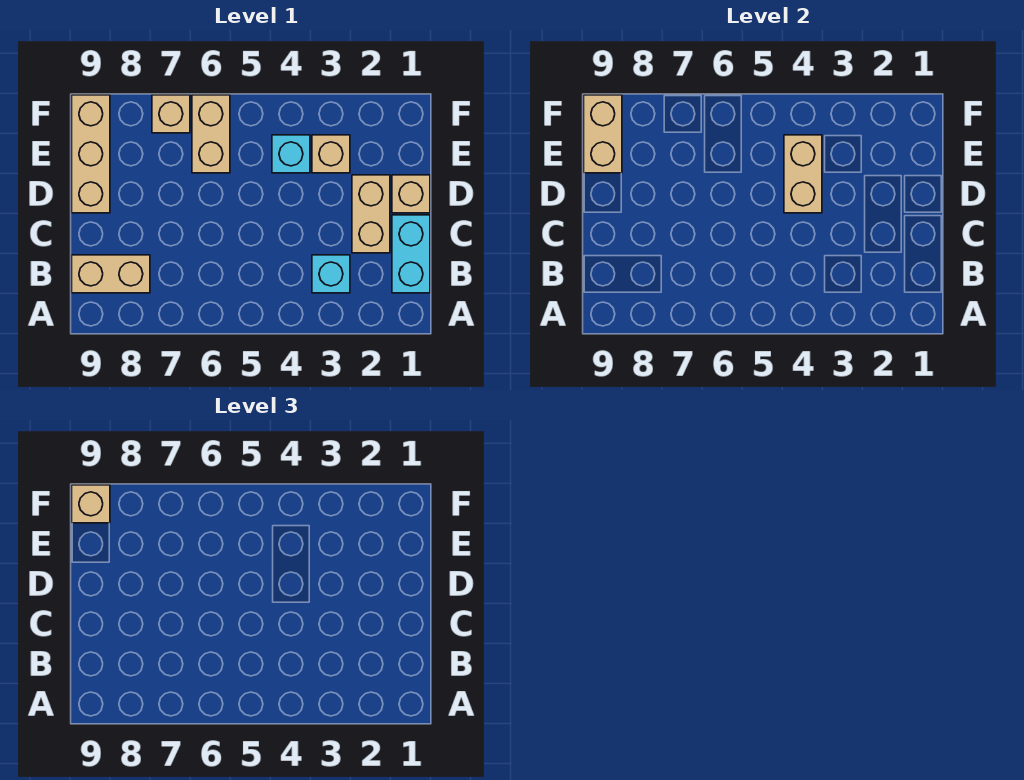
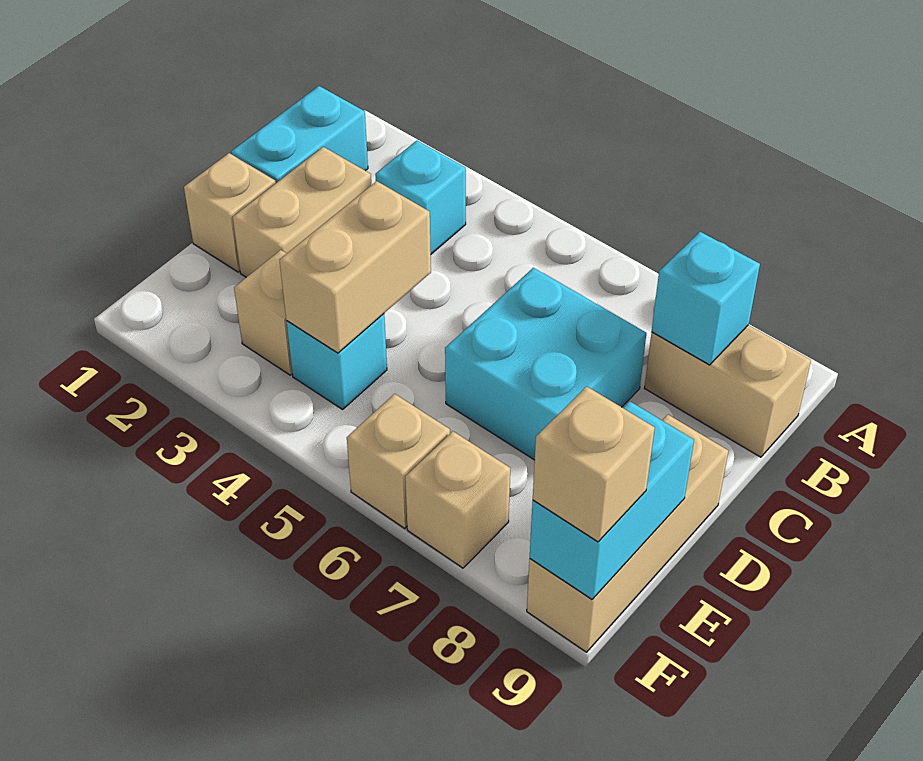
none -> cyan brick B8 level 2
none -> cyan brick C6:D7 level 1
tan brick E6:F6 level 1 -> tan brick F6 level 1
tan brick E9:F9 level 2 -> cyan brick E9:F9 level 2

